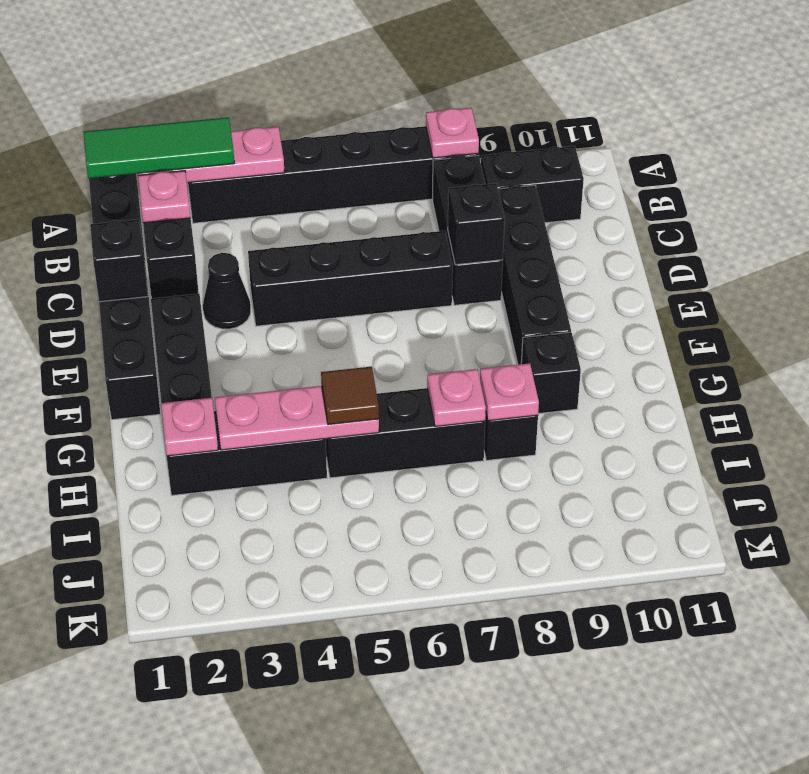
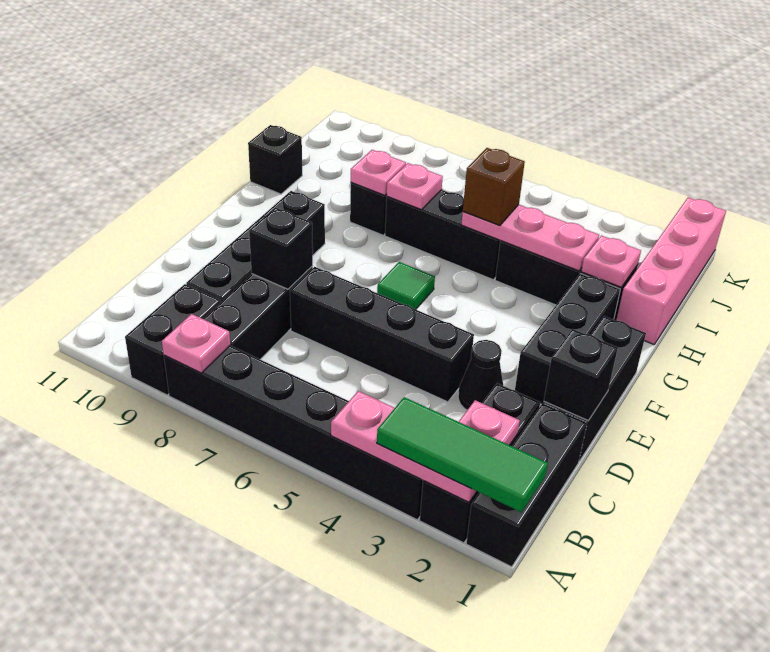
black brick B9:B10 level 1 -> black brick A9:B9 level 1
none -> green tile F6 level 1
black brick G9 level 1 -> black brick H11 level 1
none -> pink brick H1:K1 level 1
brown tile H5 level 3 -> brown brick H5 level 3

